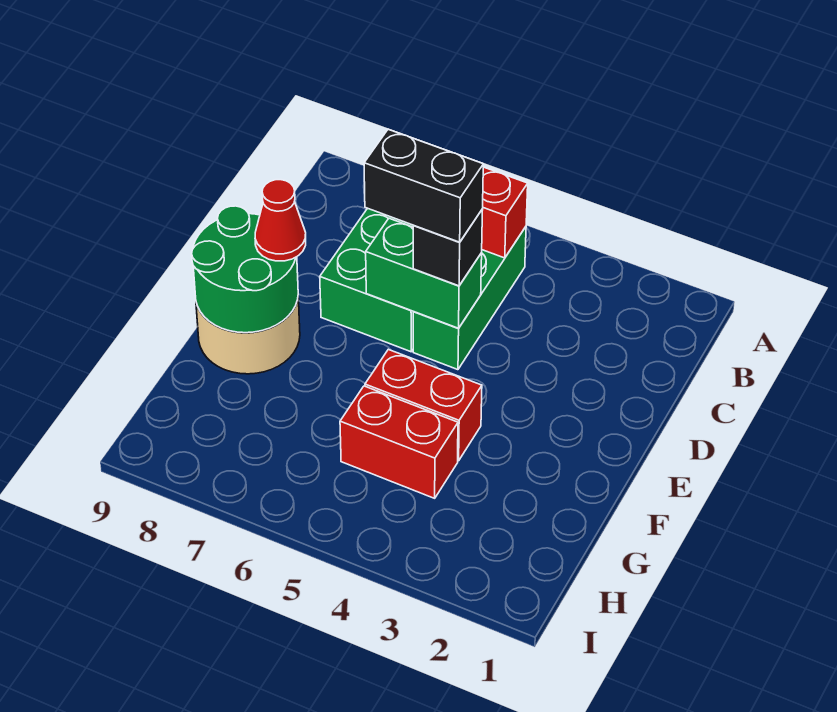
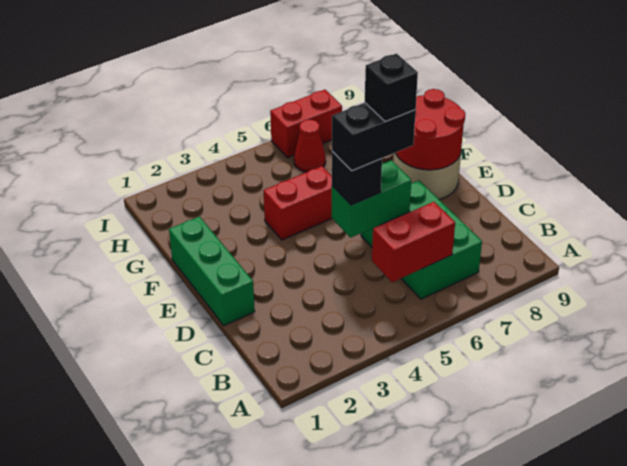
green brick B5:D5 level 1 -> green brick D1:F1 level 1
none -> black brick D6 level 5
green round brick E8:F9 level 2 -> red round brick E8:F9 level 2
red cone E8 level 3 -> red cone H6 level 1
red brick G4:G5 level 1 -> red brick I6:I7 level 1

